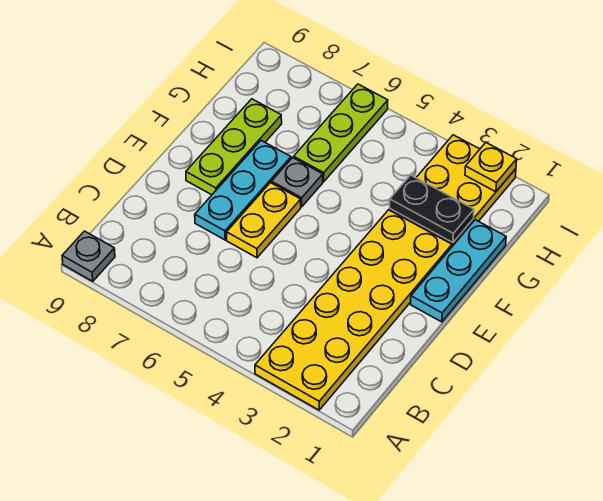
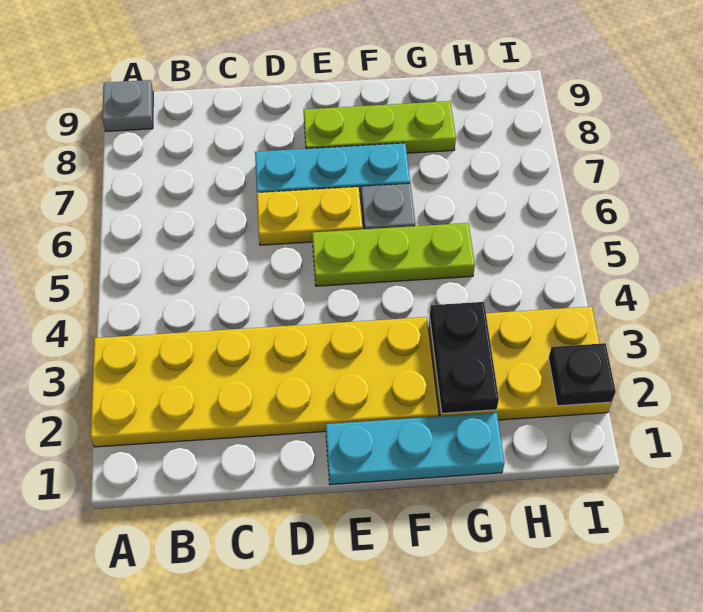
lime plate G6:I6 level 1 -> lime plate E5:G5 level 1
yellow plate I2 level 2 -> black plate I2 level 2

